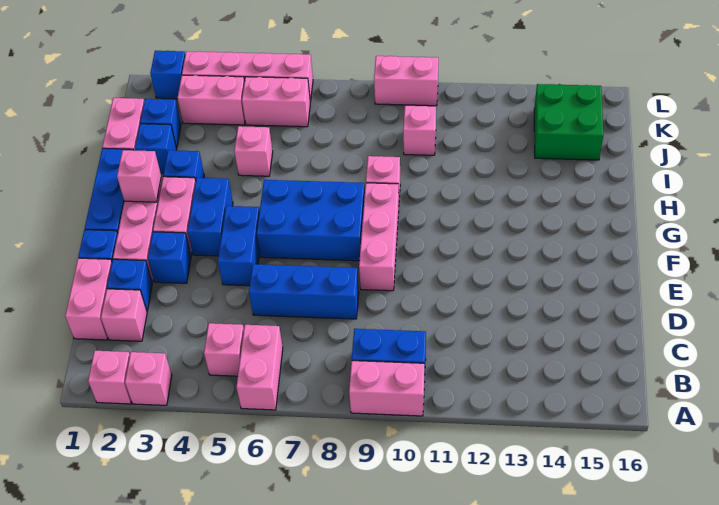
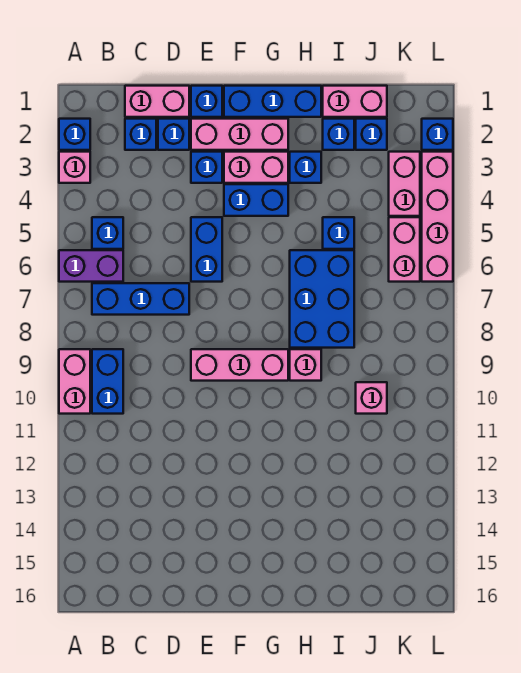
pink brick A2 level 1 -> blue brick A2 level 1
pink brick A6:B6 level 1 -> purple brick A6:B6 level 1
pink brick B5 level 1 -> blue brick B5 level 1
pink brick C2 level 1 -> blue brick C2 level 1
blue brick D6:D8 level 1 -> blue brick B7:D7 level 1
blue brick E5:F5 level 1 -> blue brick E5:E6 level 1
blue brick F6:G8 level 1 -> blue brick H6:I8 level 1
pink brick G2 level 2 -> none
pink brick I5 level 1 -> blue brick I5 level 1
green brick J14:K15 level 1 -> none
pink brick L9:L10 level 1 -> none

